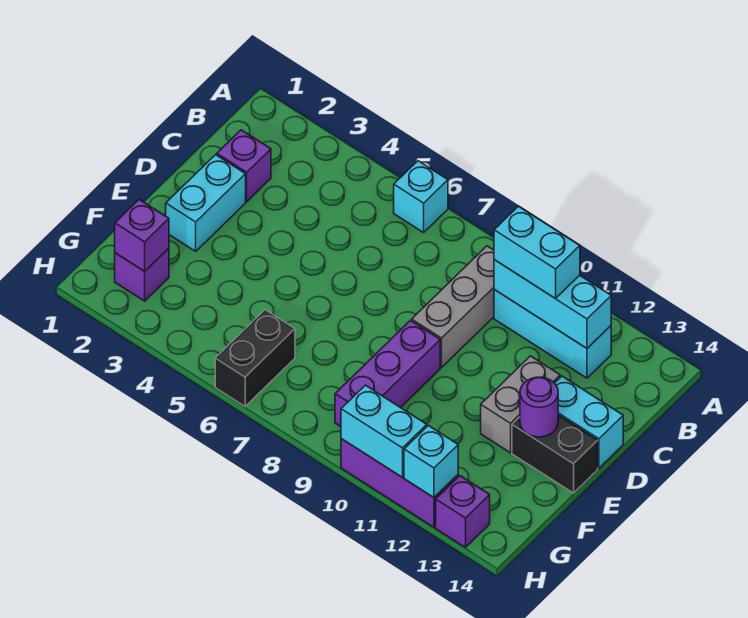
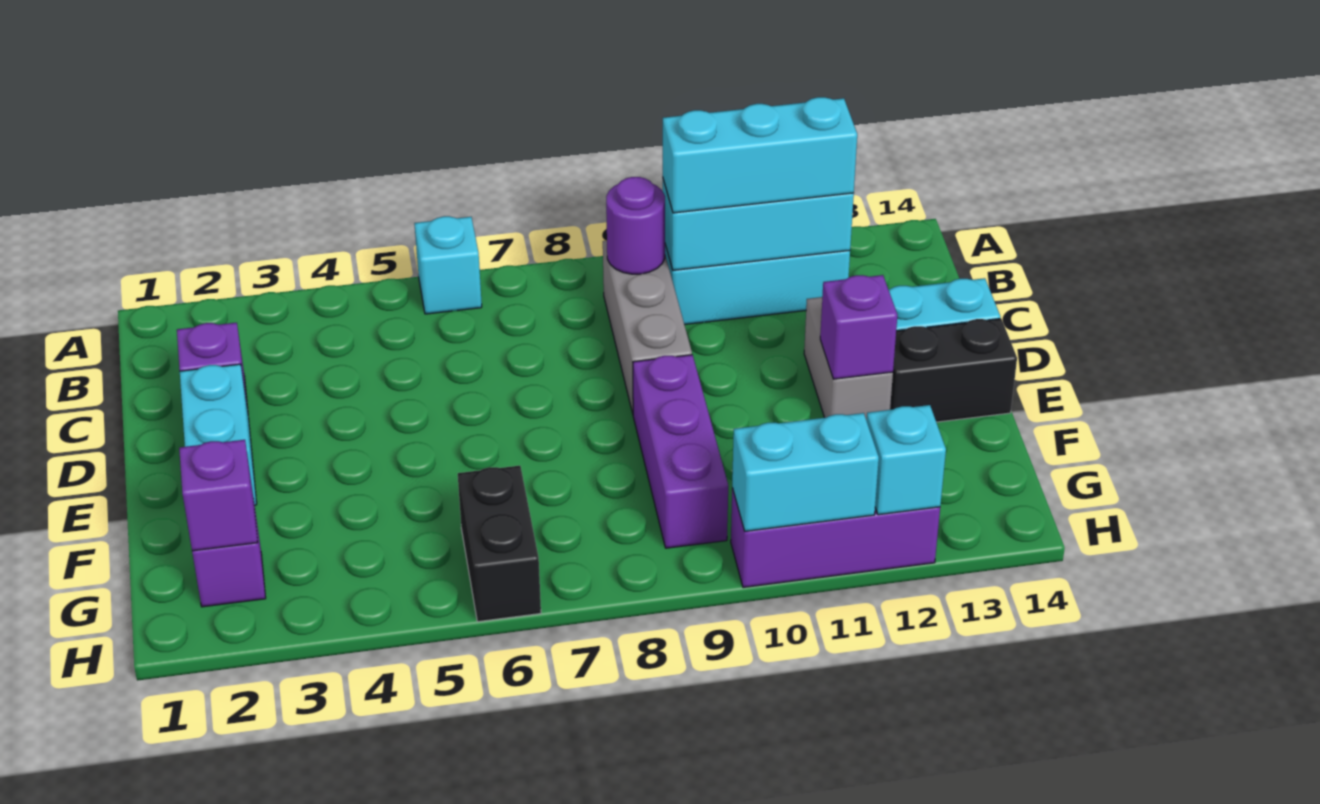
cyan brick B10:B11 level 3 -> cyan brick B10:B12 level 3
purple round brick E13 level 2 -> purple round brick B9 level 2
purple brick H13 level 1 -> purple brick E12 level 2

